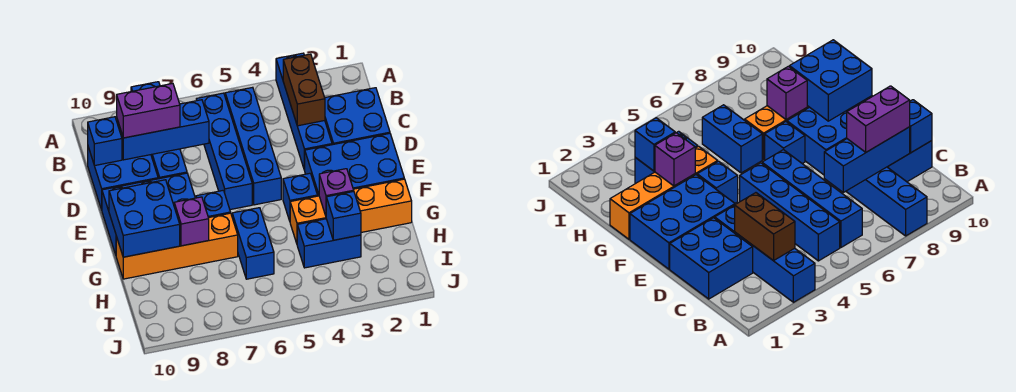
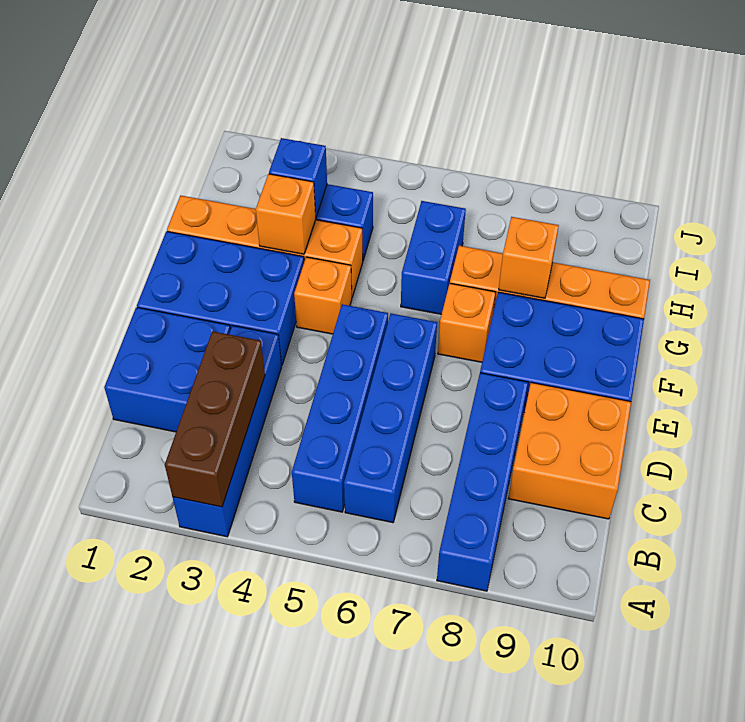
brown brick B3:C3 level 2 -> brown brick A3:C3 level 2
blue brick C7:C9 level 2 -> none
purple brick C8:C9 level 3 -> none
blue brick C9:D10 level 1 -> orange brick C9:D10 level 1
blue brick C10 level 2 -> none
blue brick F4 level 1 -> orange brick F4 level 1
blue brick F7 level 1 -> orange brick F7 level 1
blue brick F9:G10 level 2 -> none
purple brick G3 level 2 -> orange brick G3 level 2
purple brick G8 level 2 -> orange brick G8 level 2

